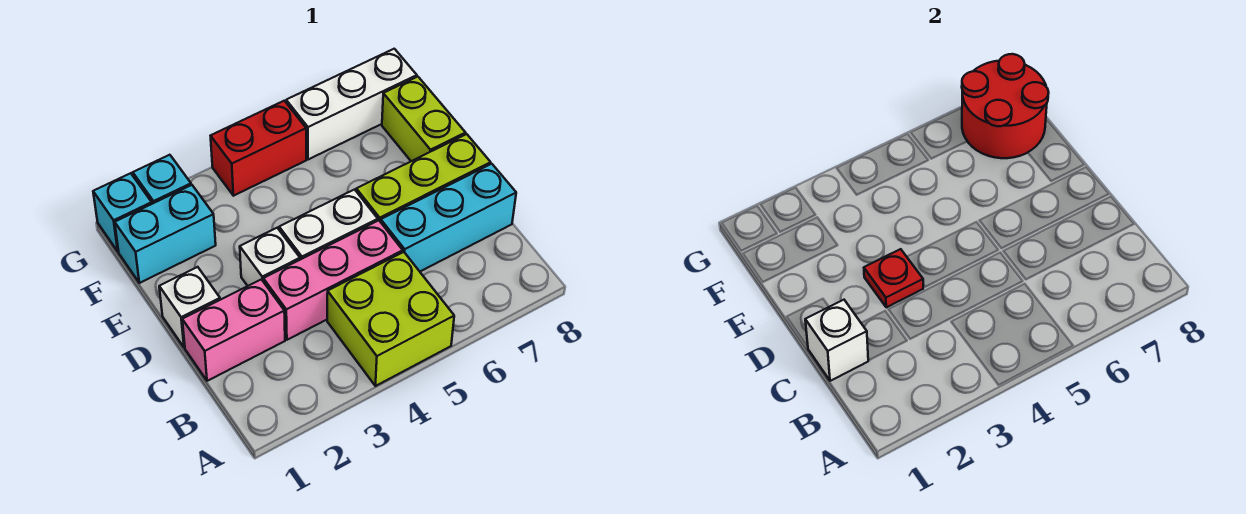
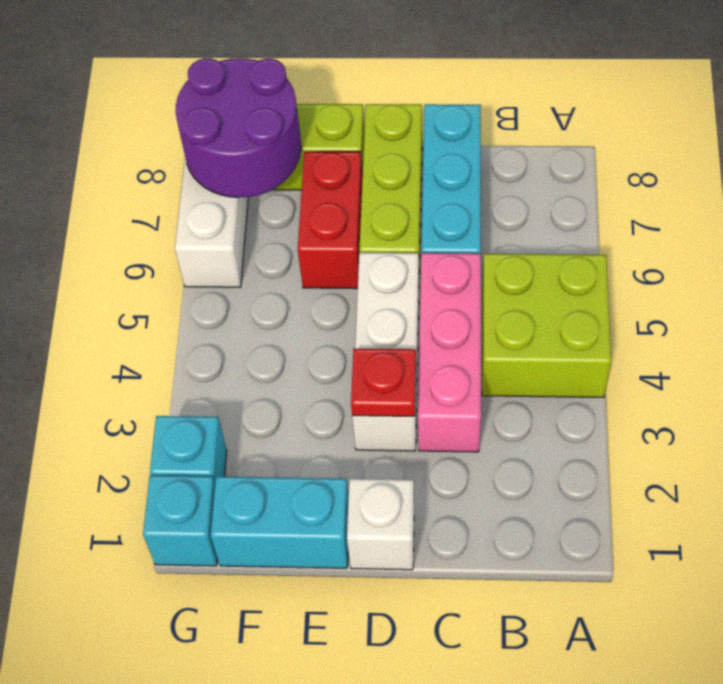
pink brick C1:C2 level 1 -> none
white brick C1 level 2 -> none
cyan brick F1:F2 level 1 -> cyan brick E1:F1 level 1
red round brick F7:G8 level 2 -> purple round brick F7:G8 level 2
red brick G4:G5 level 1 -> red brick E6:E7 level 1

